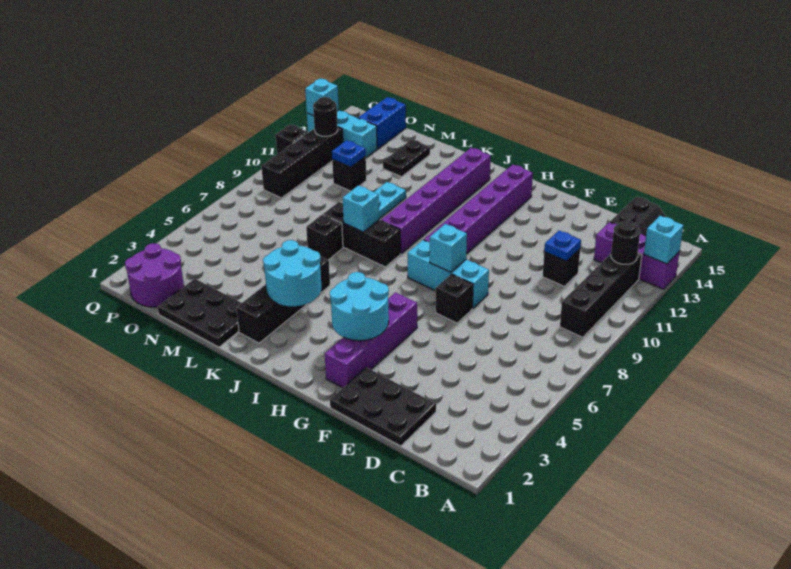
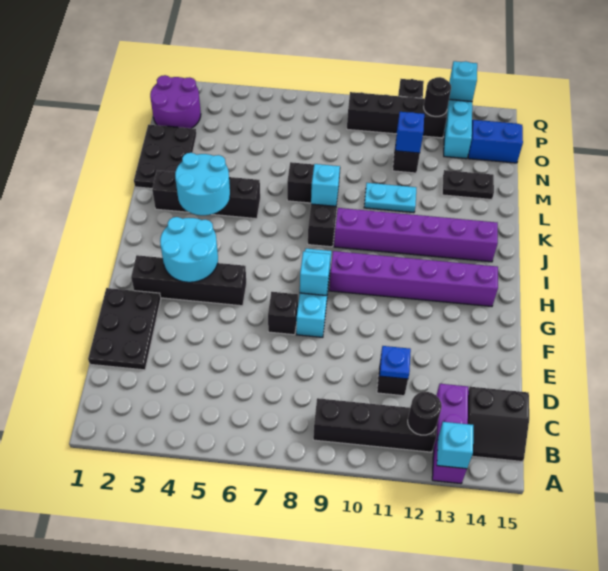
purple brick G2:G5 level 1 -> black brick G2:G5 level 1
blue plate N11 level 2 -> blue brick N11 level 2

